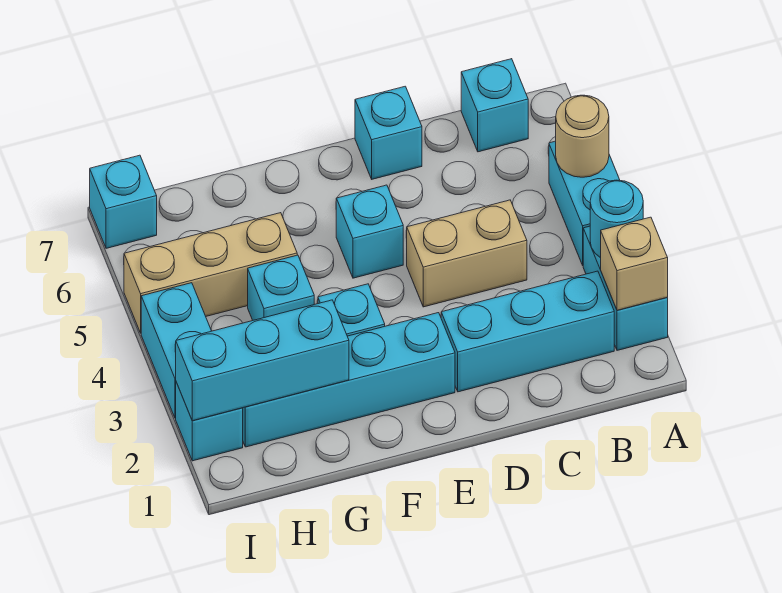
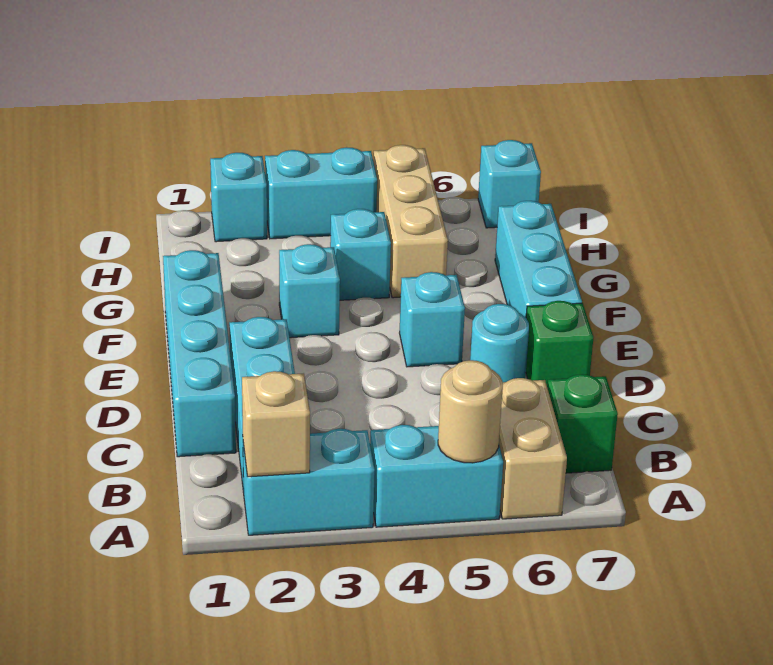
cyan round brick A3 level 2 -> cyan round brick D6 level 1
cyan brick B7 level 1 -> green brick B7 level 1
tan brick C4:D4 level 1 -> tan brick A6:B6 level 1
cyan brick D7 level 1 -> green brick D7 level 1
cyan brick E2:H2 level 1 -> cyan brick C1:F1 level 1
cyan brick G2:I2 level 2 -> cyan brick E7:G7 level 1

